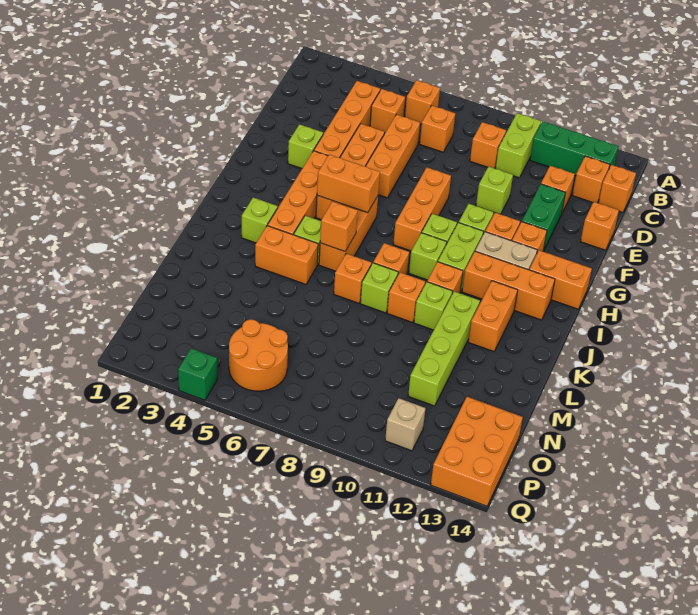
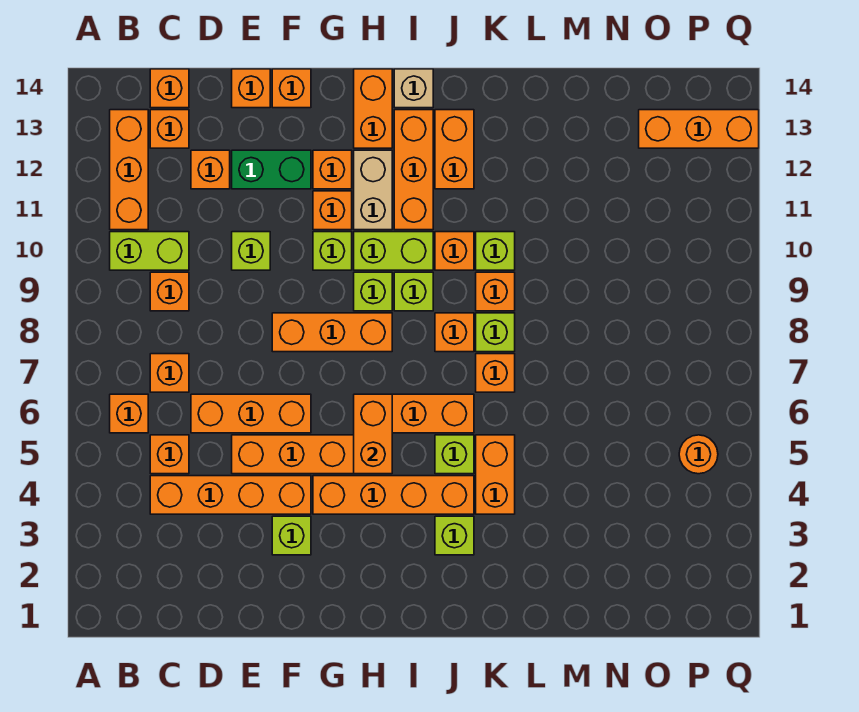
green brick B11:B13 level 1 -> orange brick B11:B13 level 1
orange brick J6 level 2 -> orange brick F14 level 1
orange brick J12:K12 level 1 -> orange brick J12:J13 level 1
lime brick K11:N11 level 1 -> none
orange round brick O5:P6 level 1 -> orange round brick P5 level 1
orange brick O13:Q14 level 1 -> orange brick O13:Q13 level 1
tan brick P11 level 1 -> tan brick I14 level 1
green brick Q4 level 1 -> none

